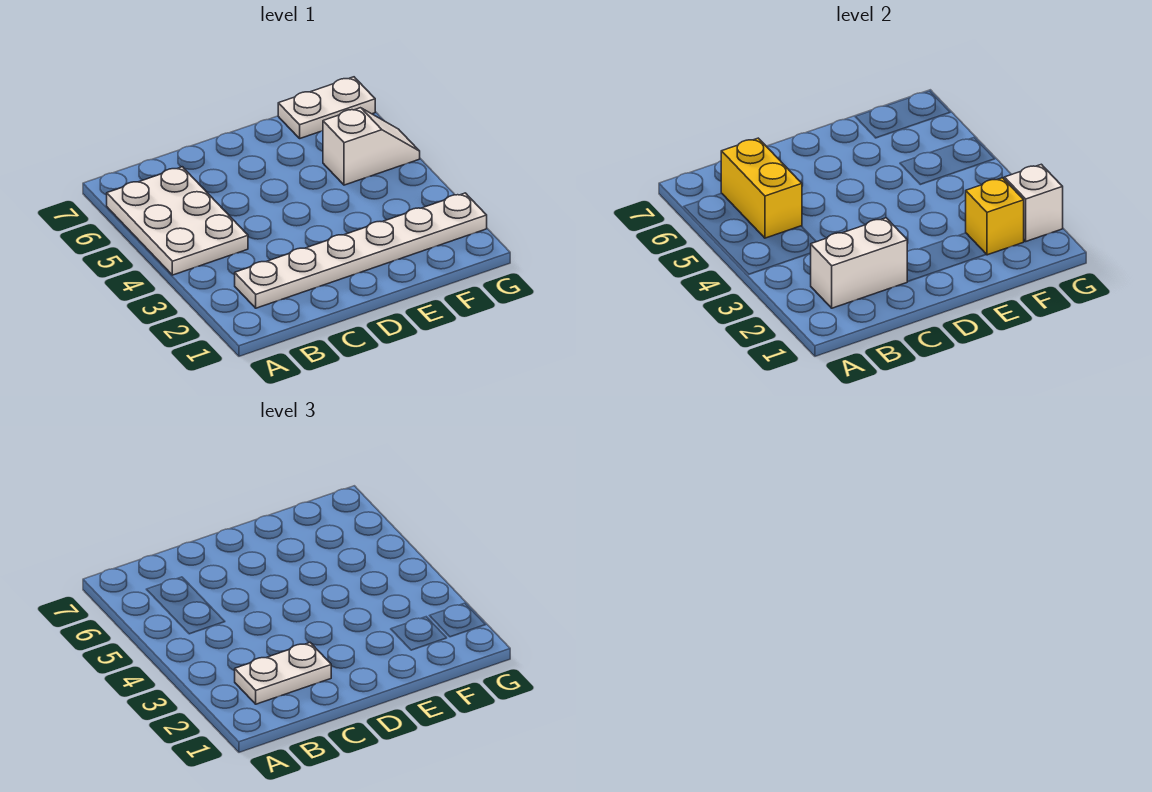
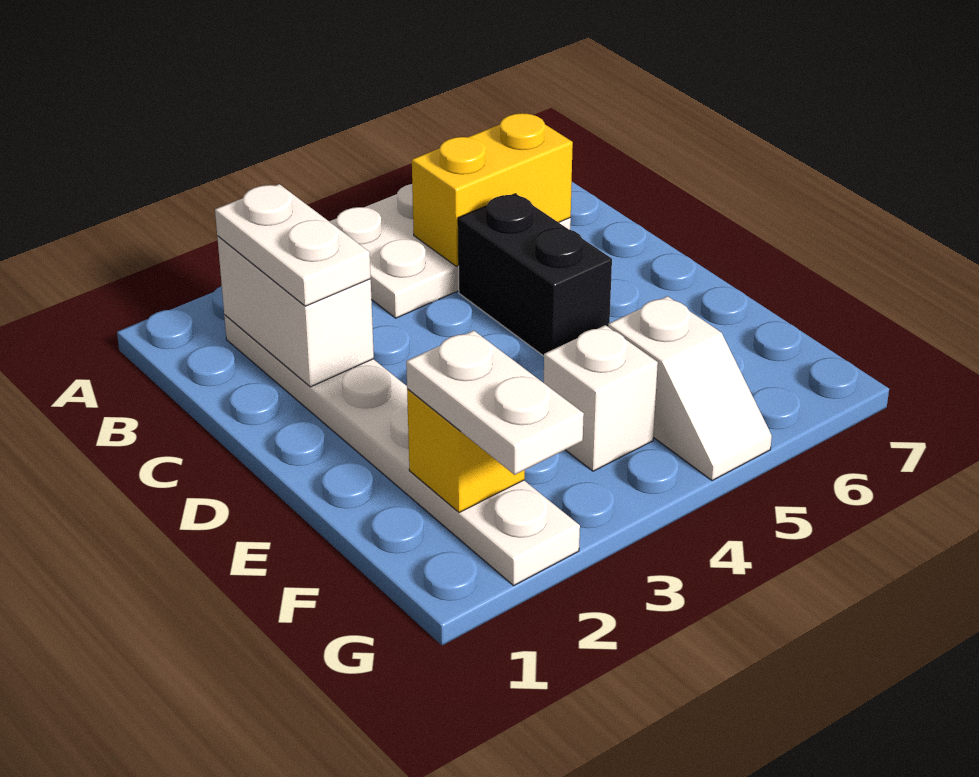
none -> black brick C5:D5 level 1
white plate F7:G7 level 1 -> white plate F2:G2 level 3
white brick G2 level 2 -> white brick F4 level 1

